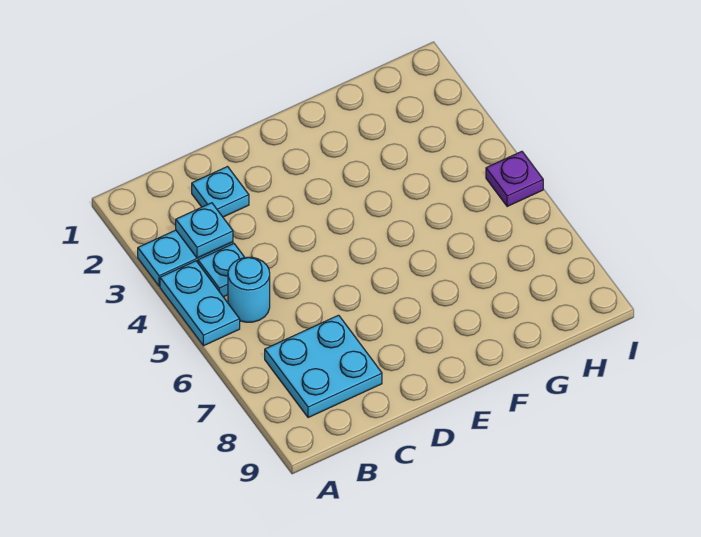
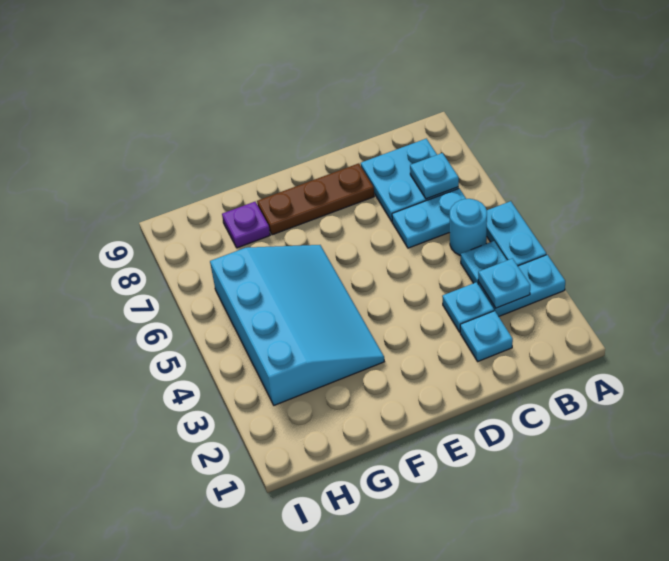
none -> cyan plate B6:C6 level 1
none -> cyan plate B7 level 2
none -> cyan plate C3 level 1
none -> brown plate D8:F8 level 1
none -> cyan slope F3:H6 level 1 top H
purple plate I5 level 1 -> purple plate G8 level 1

